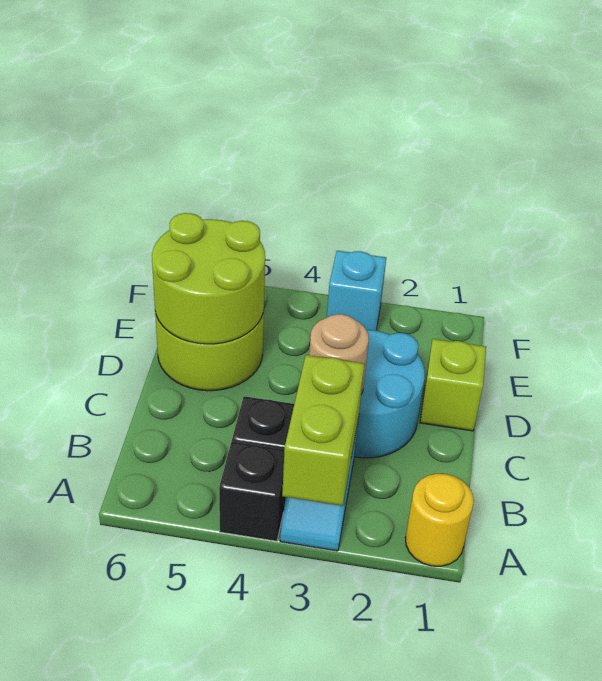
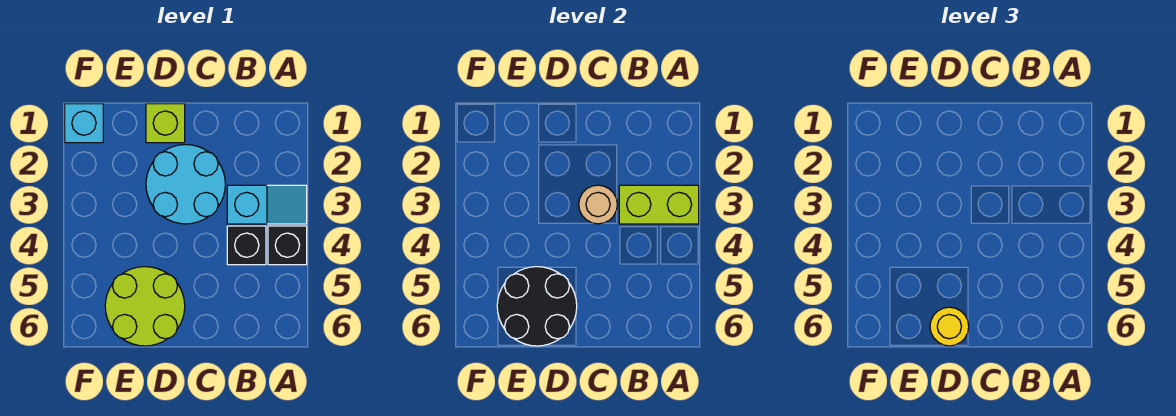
yellow round brick A1 level 1 -> yellow round brick D6 level 3
lime round brick D5:E6 level 2 -> black round brick D5:E6 level 2
cyan brick F3 level 1 -> cyan brick F1 level 1

